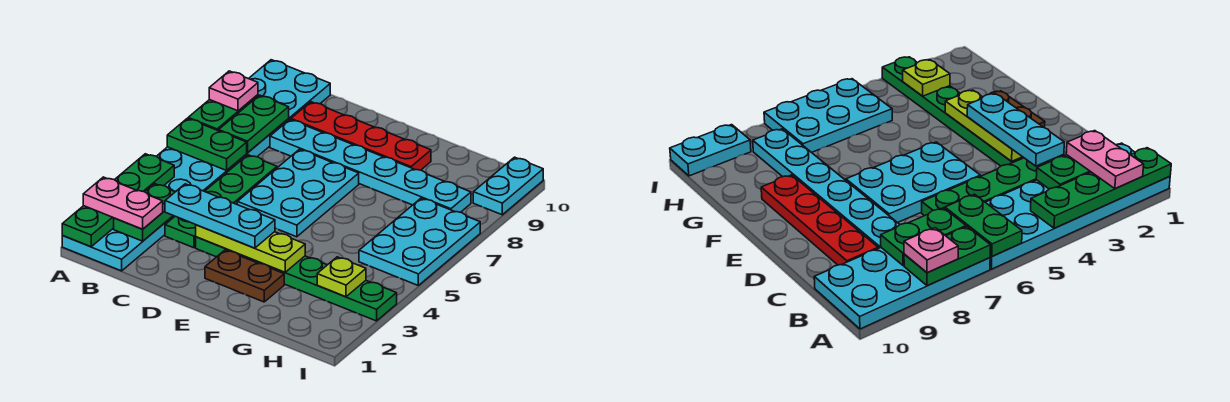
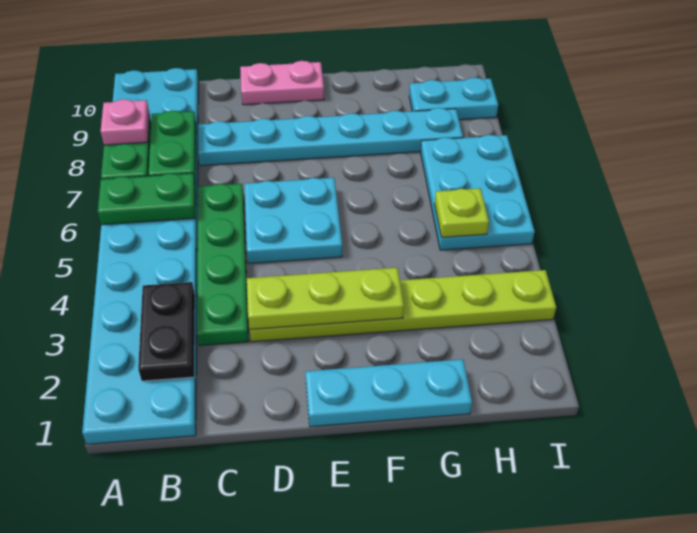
green plate A1:A4 level 2 -> none
pink plate A2:B2 level 3 -> pink plate D10:E10 level 1
green plate B2:B3 level 2 -> black plate B2:B3 level 2
cyan plate C3:E3 level 3 -> cyan plate E1:G1 level 1
red plate C9:F9 level 1 -> none
green plate D3:I3 level 1 -> lime plate D3:I3 level 1
cyan plate D5:E7 level 1 -> cyan plate D5:E6 level 1
brown plate E2:F2 level 1 -> none
lime plate H3 level 2 -> lime plate H5 level 2
cyan plate I9:I10 level 1 -> cyan plate H9:I9 level 1

